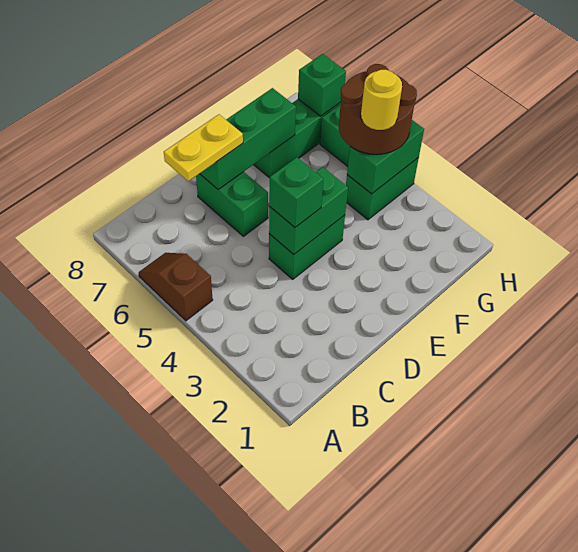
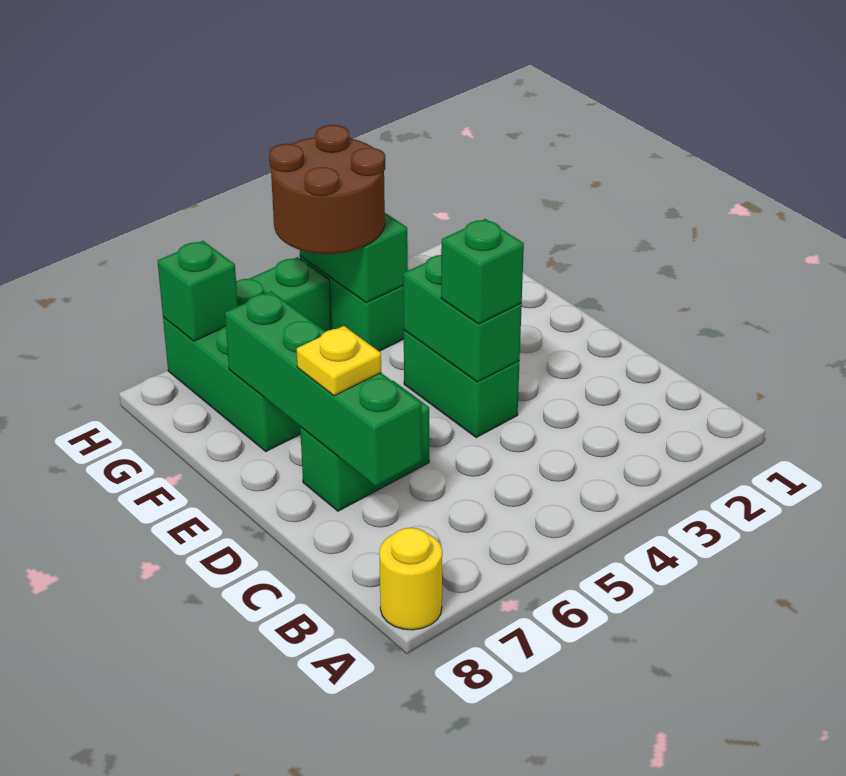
brown slope A5:A6 level 1 top 5 -> none
yellow plate C7:D7 level 3 -> yellow plate D7 level 3
green brick D7:F7 level 2 -> green brick C7:F7 level 2
yellow round brick G4 level 4 -> yellow round brick A8 level 1

